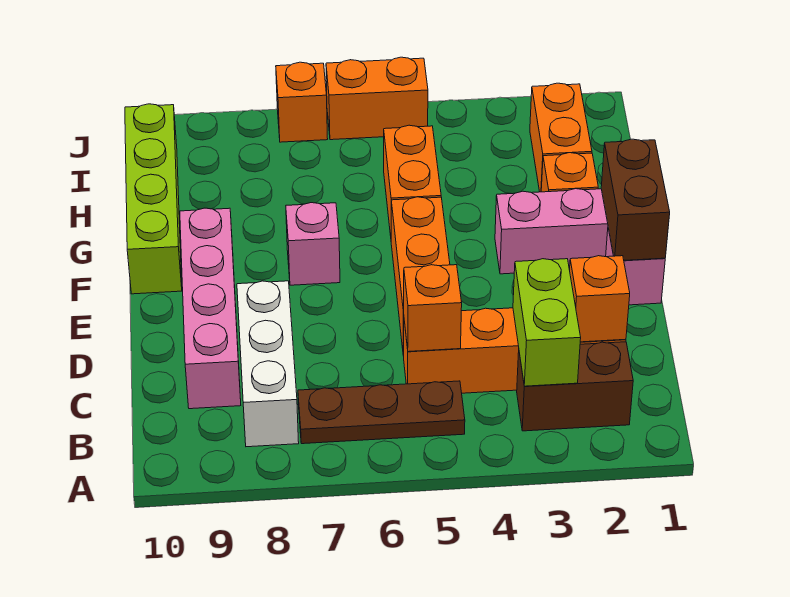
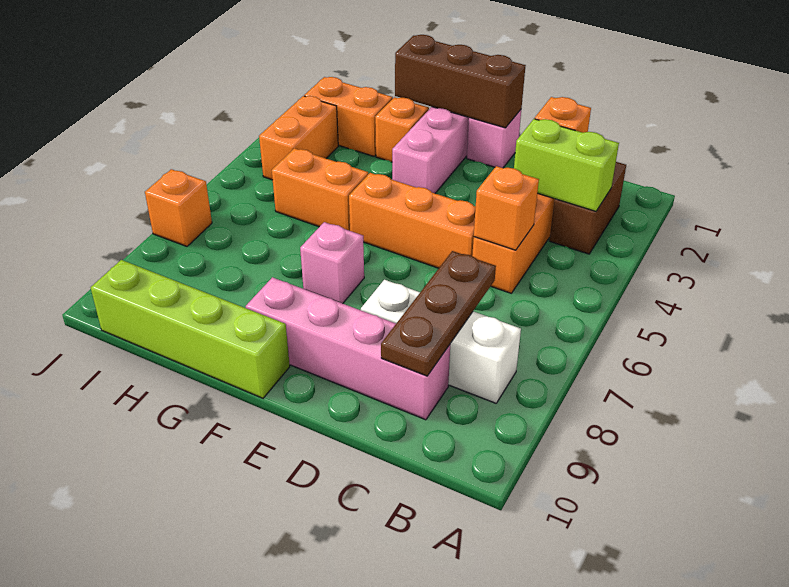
brown plate B5:B7 level 1 -> brown plate C7:C9 level 2
brown brick E1:F1 level 2 -> brown brick E1:G1 level 2
orange brick J5:J6 level 1 -> orange brick I3:I4 level 1

